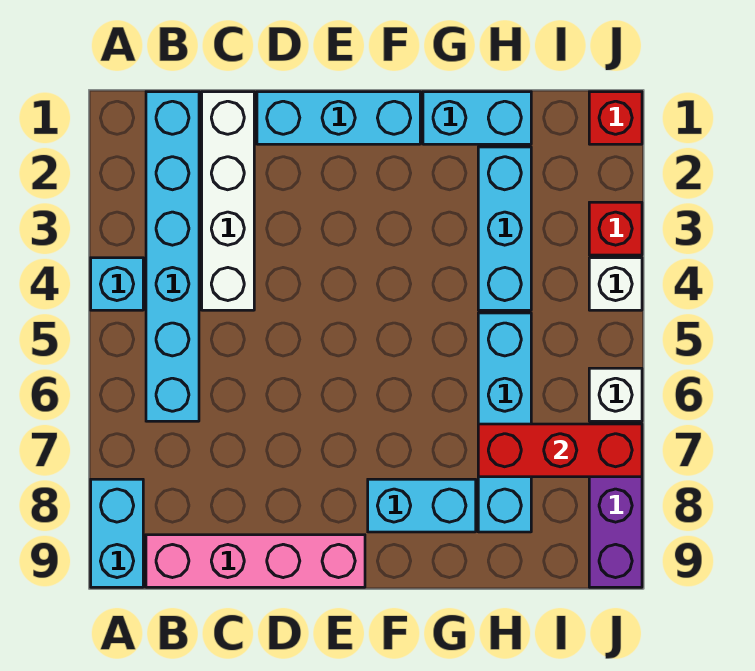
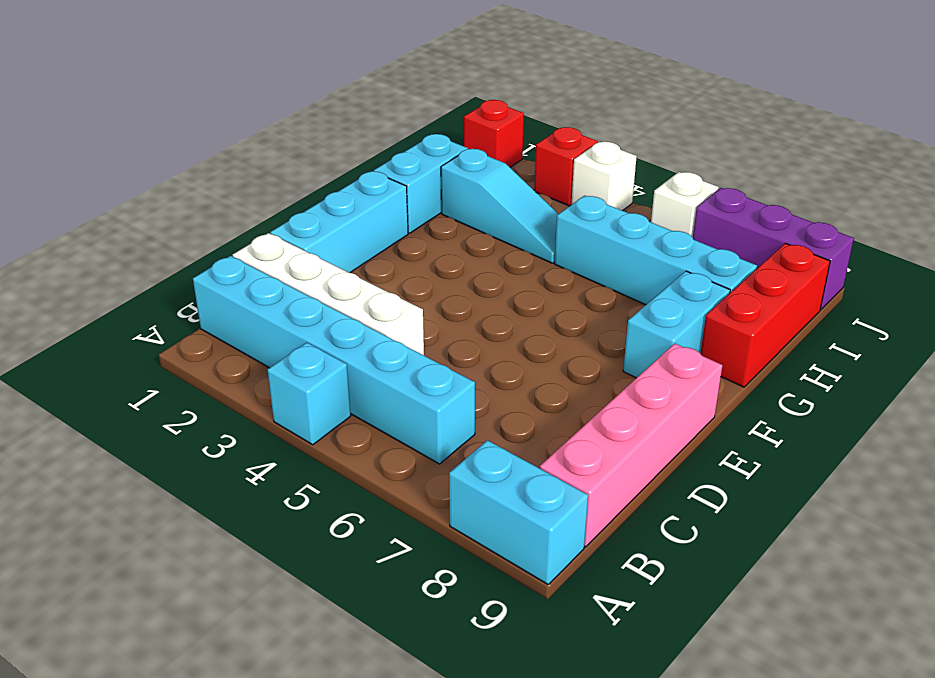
cyan brick H2:H4 level 1 -> cyan slope H2:H4 level 1 top 2
red brick H7:J7 level 2 -> red brick G9:I9 level 1

